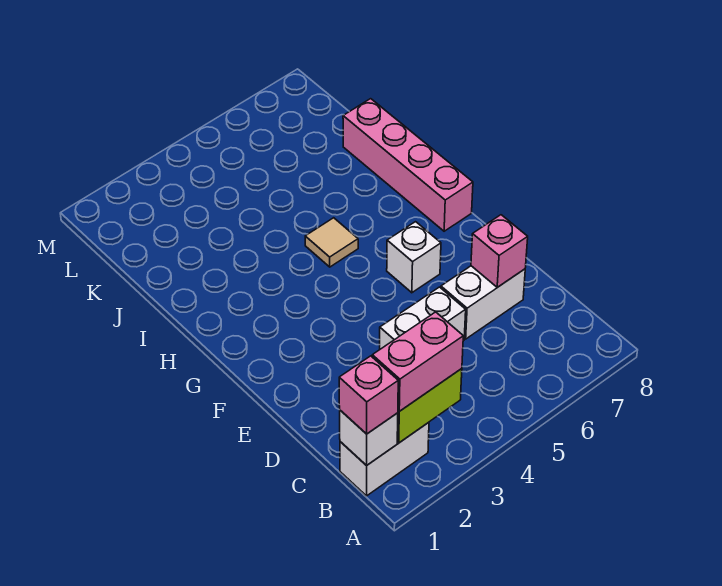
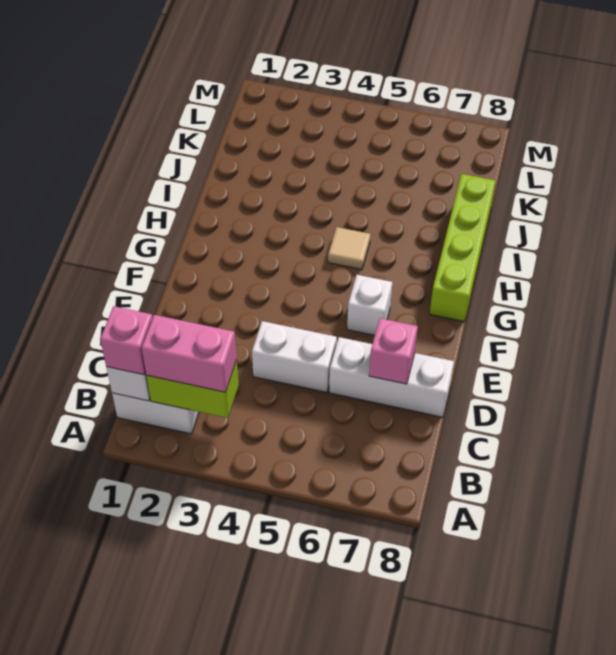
white brick D6:D7 level 1 -> white brick D6:D8 level 1
pink brick G8:J8 level 1 -> lime brick G8:J8 level 1

